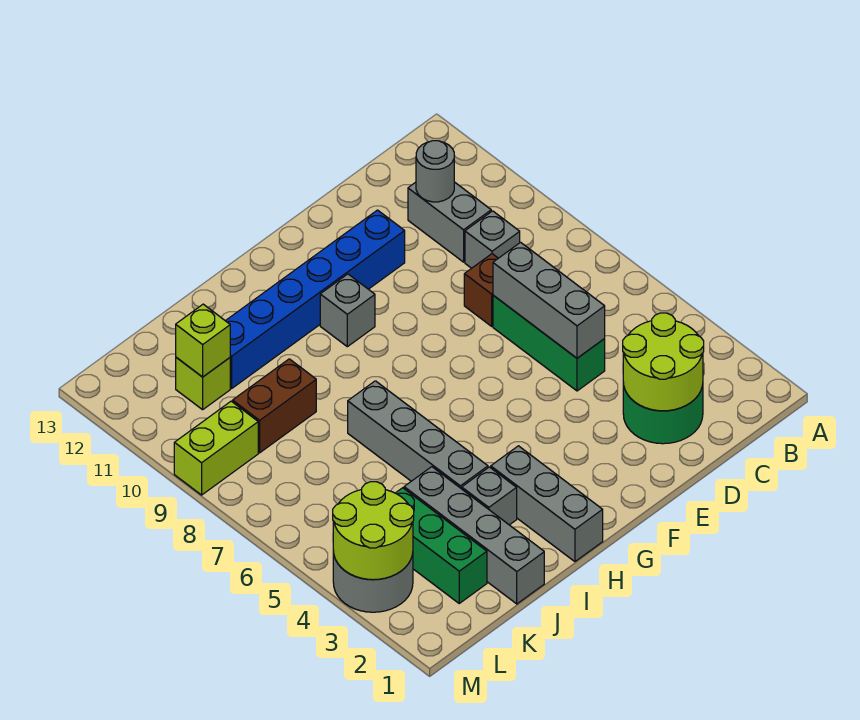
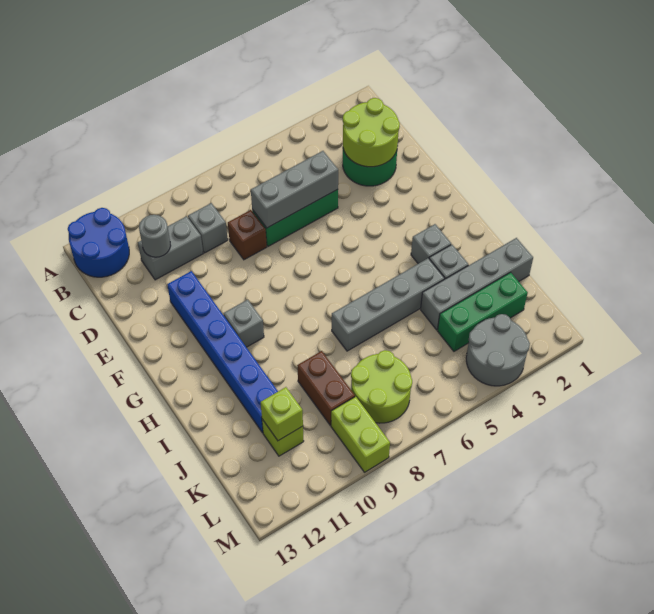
none -> blue round brick A12:B13 level 1
grey brick H1:H3 level 1 -> grey brick H3 level 1
lime round brick L3:M4 level 2 -> lime round brick K7:L8 level 1

